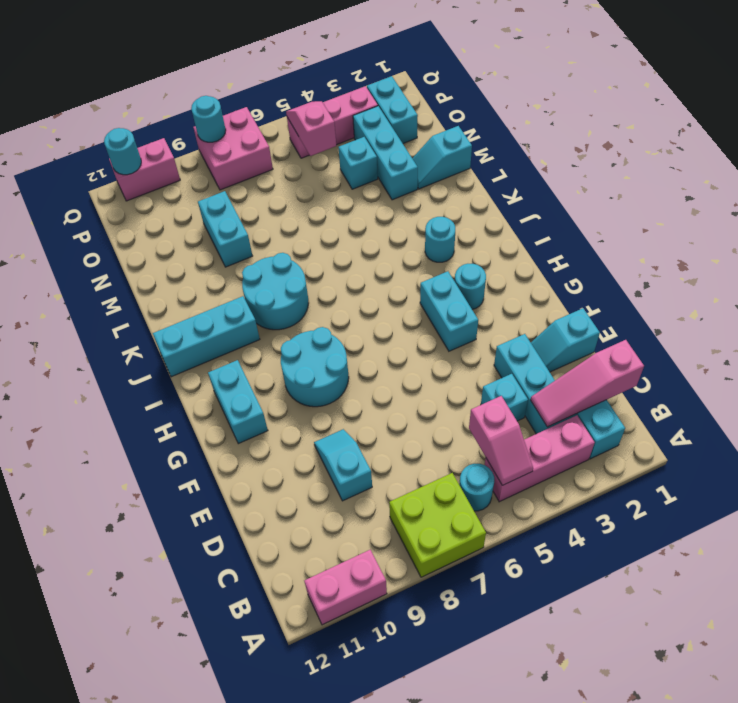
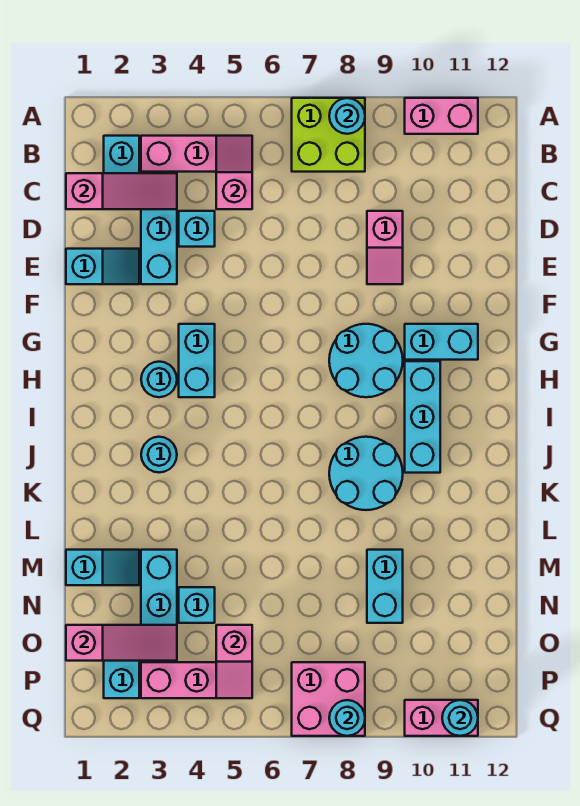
cyan round brick B6 level 1 -> cyan round brick A8 level 2
cyan slope D9:E9 level 1 top D -> pink slope D9:E9 level 1 top D
cyan brick G11:H11 level 1 -> cyan brick G10:G11 level 1
cyan brick J10:J12 level 1 -> cyan brick H10:J10 level 1
none -> pink slope O1:O3 level 2 top 1

